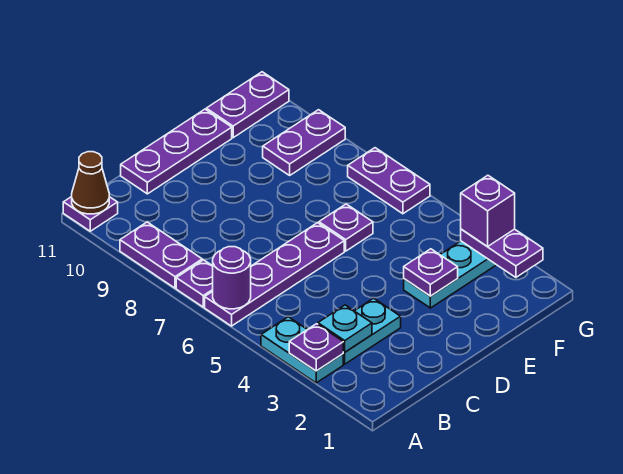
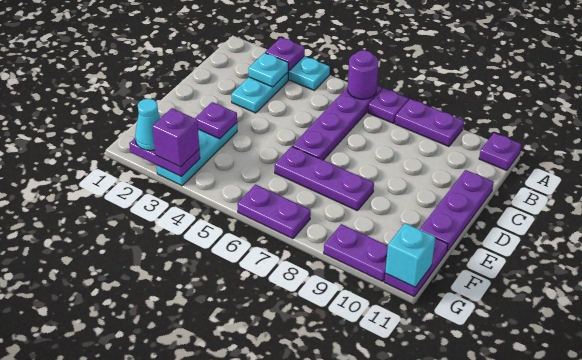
brown cone A11 level 2 -> none
purple plate E6 level 1 -> purple plate E6:E8 level 1
purple plate F9:G9 level 1 -> purple plate G9:G10 level 1
none -> cyan cone G2 level 3
none -> cyan brick G11 level 2

